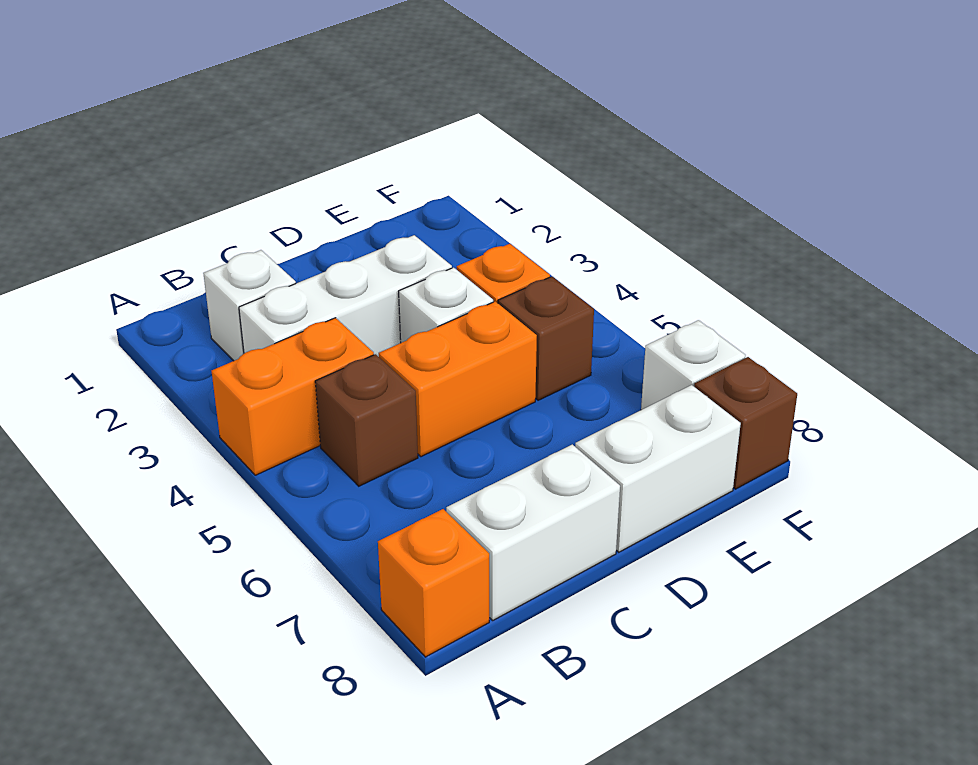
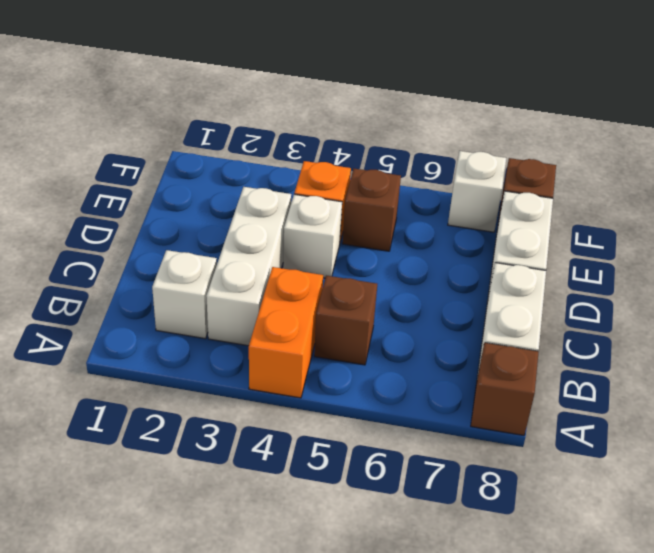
orange brick A8 level 1 -> brown brick A8 level 1
orange brick C5:D5 level 1 -> none

